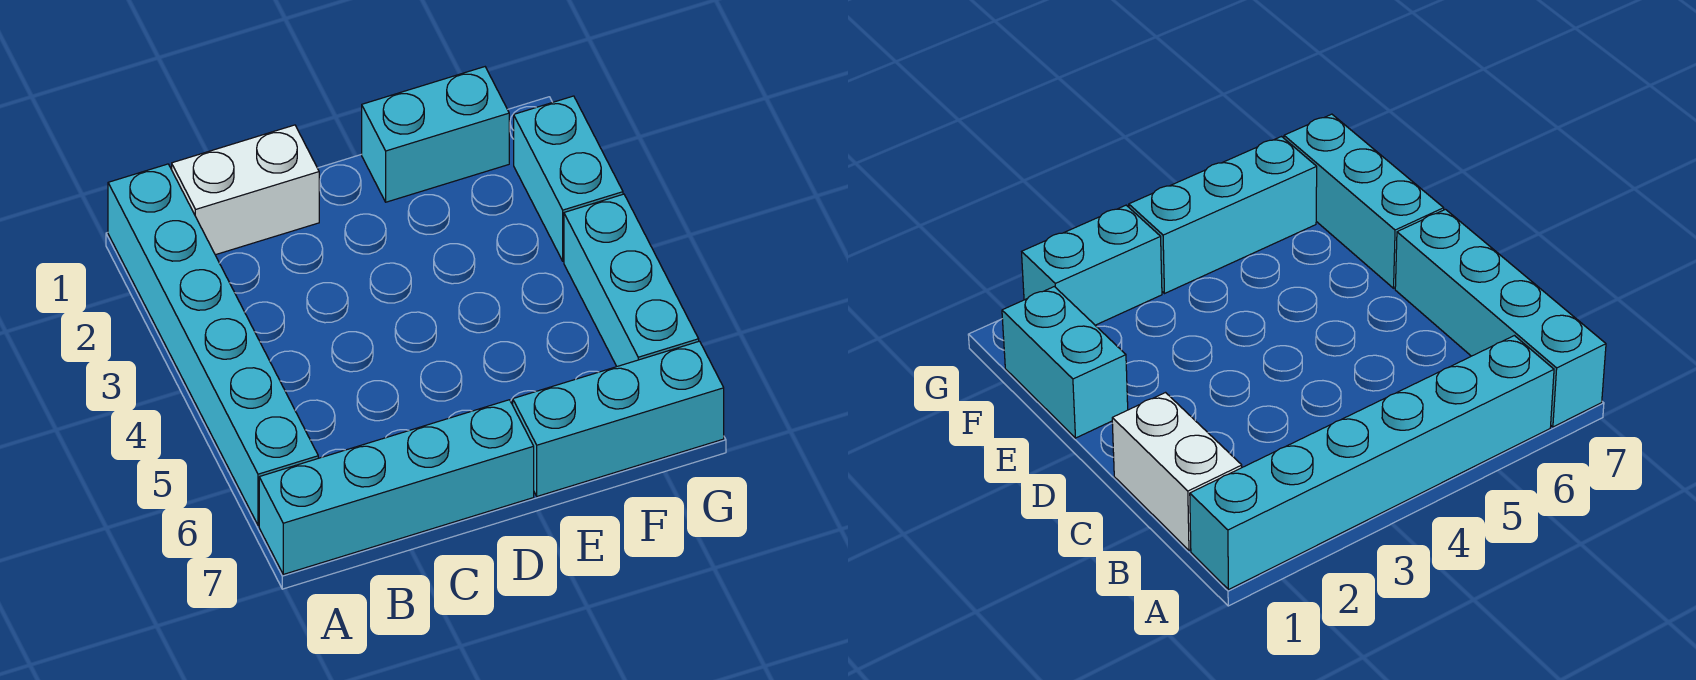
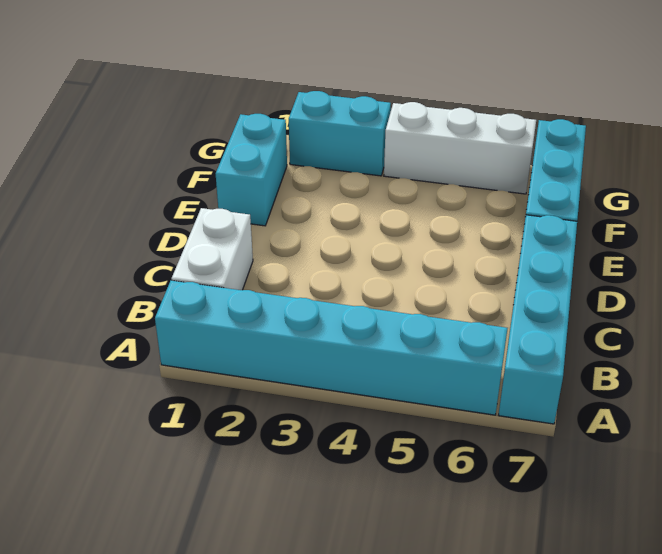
cyan brick G4:G6 level 1 -> white brick G4:G6 level 1

